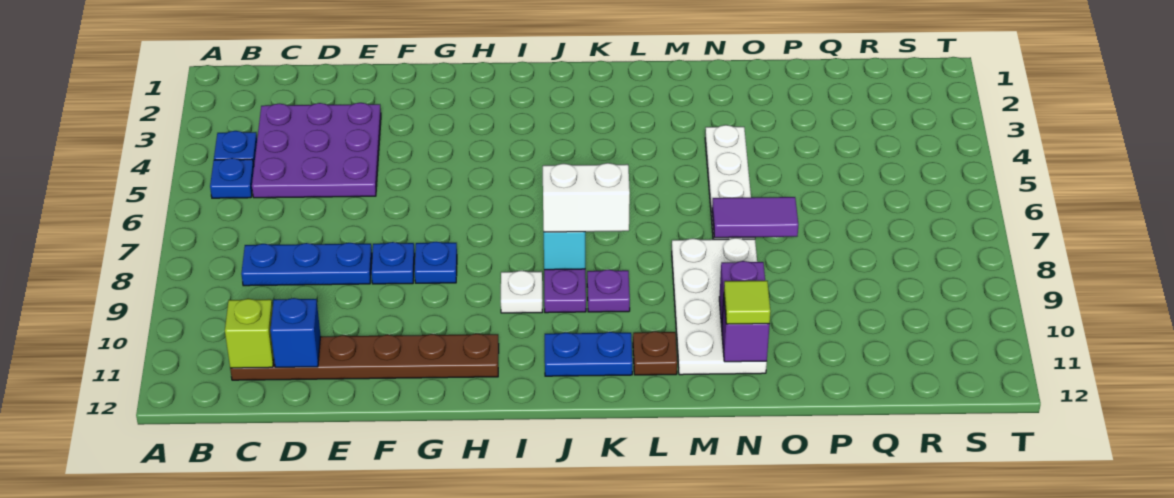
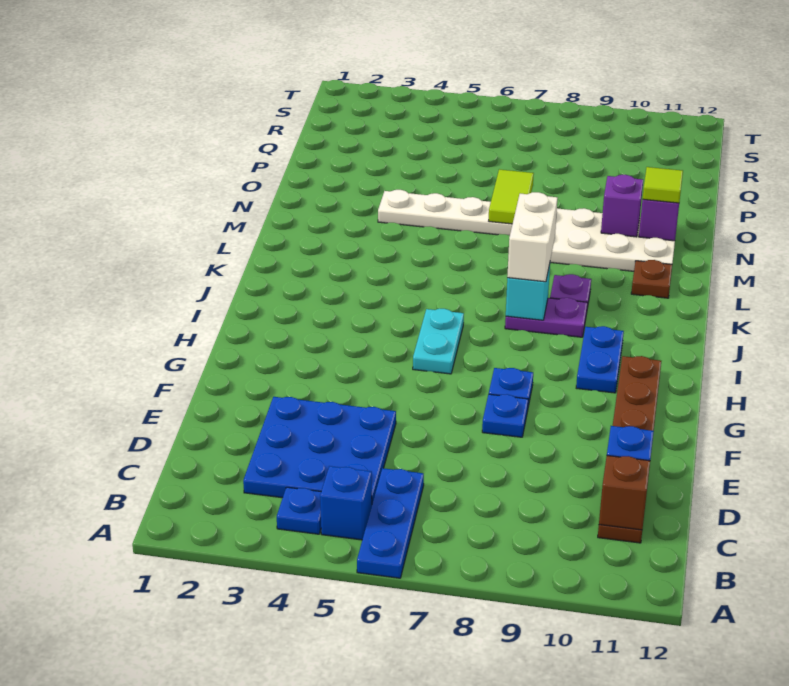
blue plate B5 level 1 -> blue brick B5 level 1
purple plate C3:E5 level 1 -> blue plate C3:E5 level 1
blue plate C8:E8 level 1 -> blue plate A6:C6 level 1
lime brick C11 level 2 -> brown brick C11 level 2
none -> cyan plate H6:I6 level 1
white plate I9 level 1 -> none
blue plate J11:K11 level 1 -> blue plate H10:I10 level 1
purple tile N7:O7 level 2 -> lime tile N7:O7 level 2

